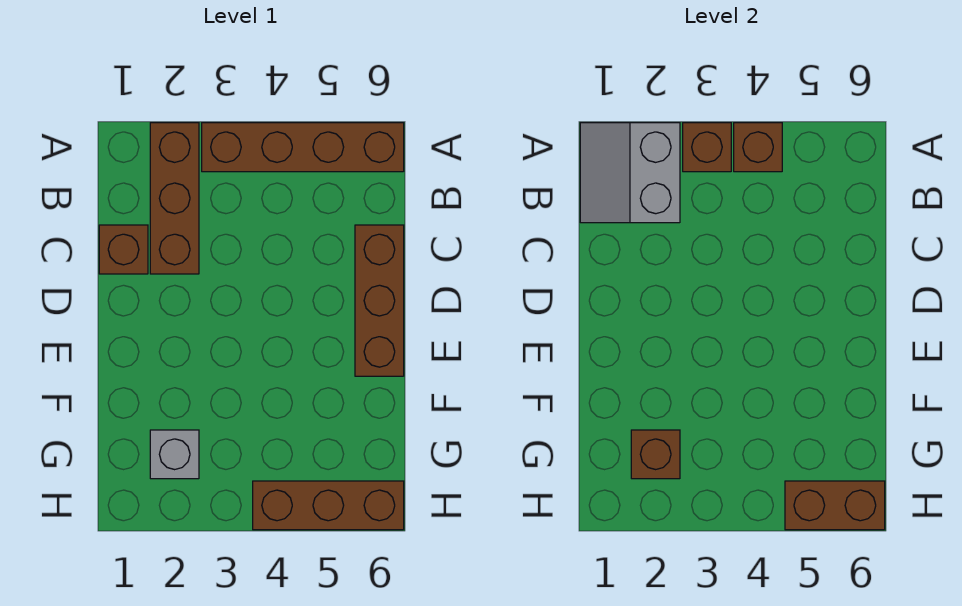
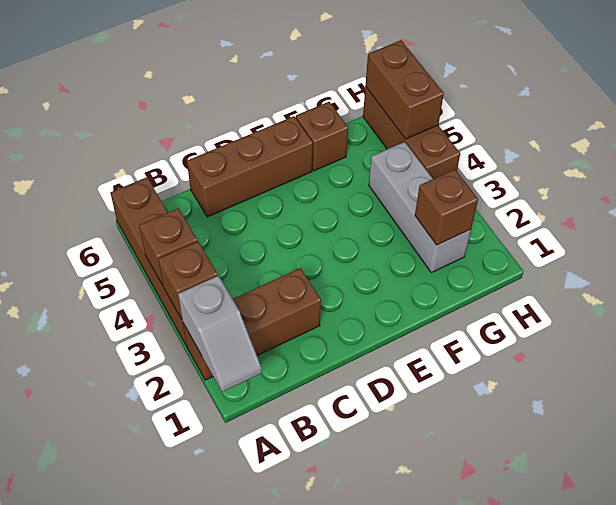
grey slope A1:B2 level 2 top 2 -> grey slope A1:A2 level 2 top 2
brown brick C1 level 1 -> brown brick F6 level 1
grey brick G2 level 1 -> grey brick G2:G4 level 1

